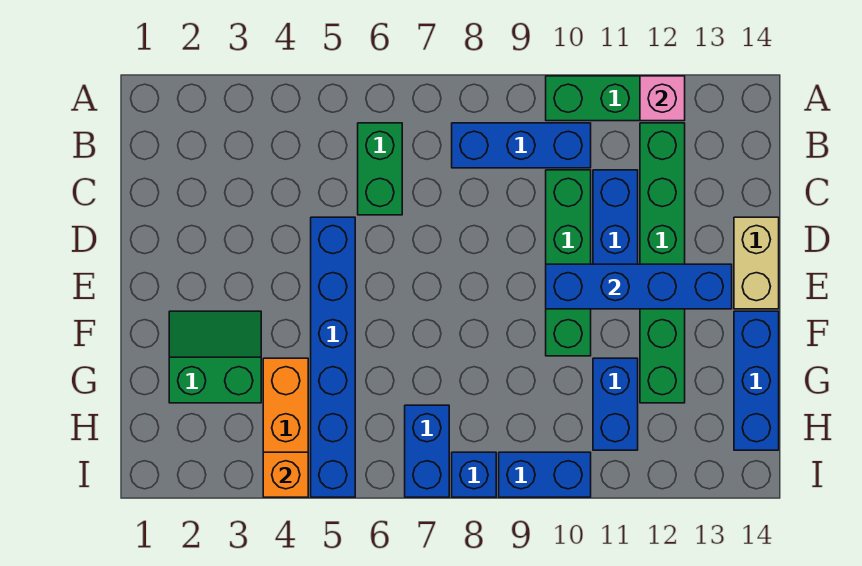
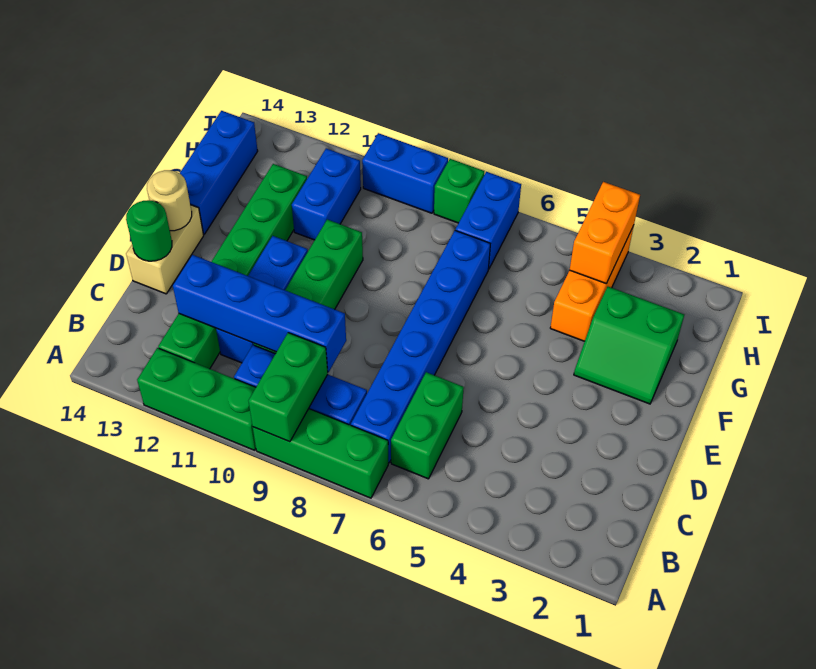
none -> green brick A7:A9 level 1
none -> green brick A9:B9 level 2
pink brick A12 level 2 -> none
blue brick D5:I5 level 1 -> blue brick B7:G7 level 1
none -> green round brick D14 level 2
blue brick E10:E13 level 2 -> blue brick C9:C12 level 2
none -> tan round brick E14 level 2
orange brick I4 level 2 -> orange brick H4:I4 level 2
blue brick I8 level 1 -> green brick I8 level 1

